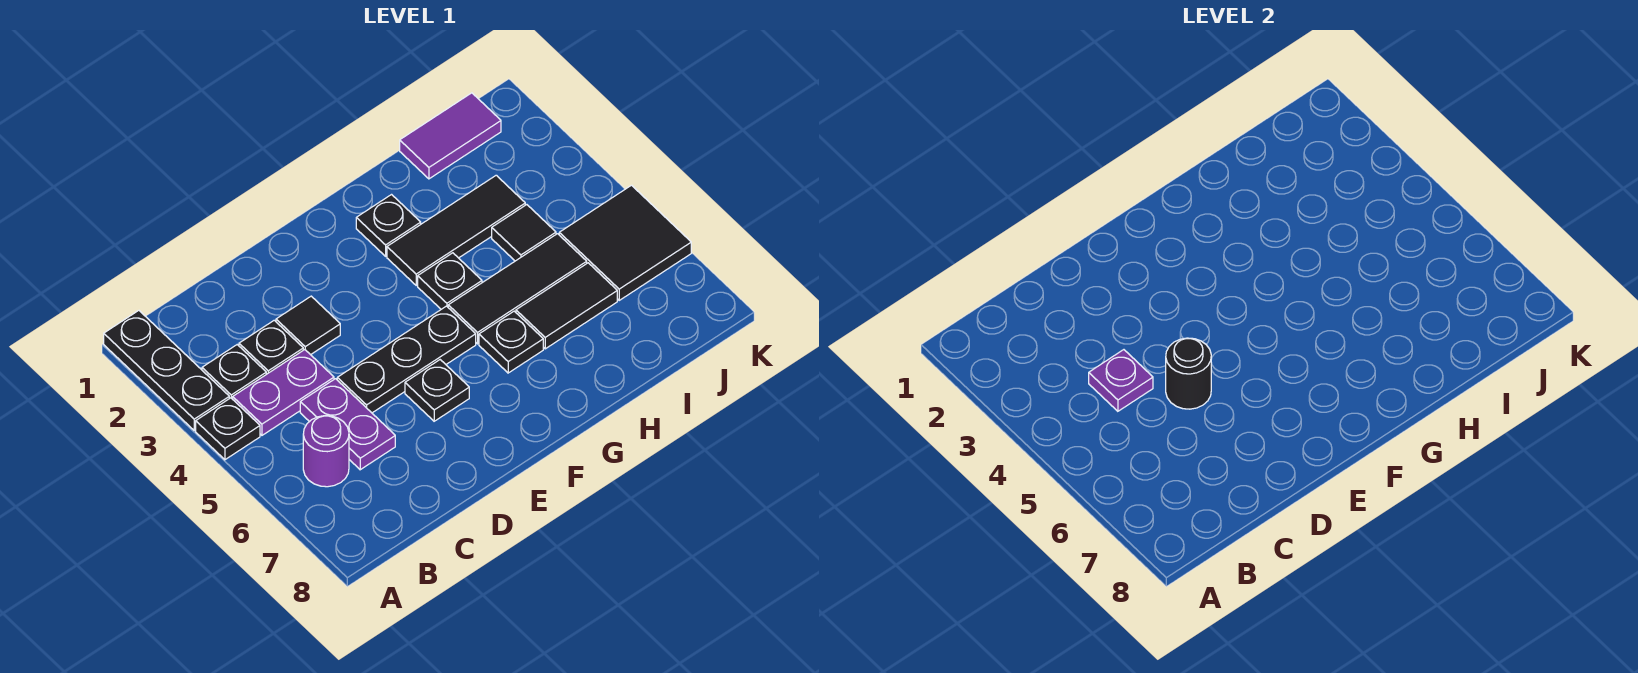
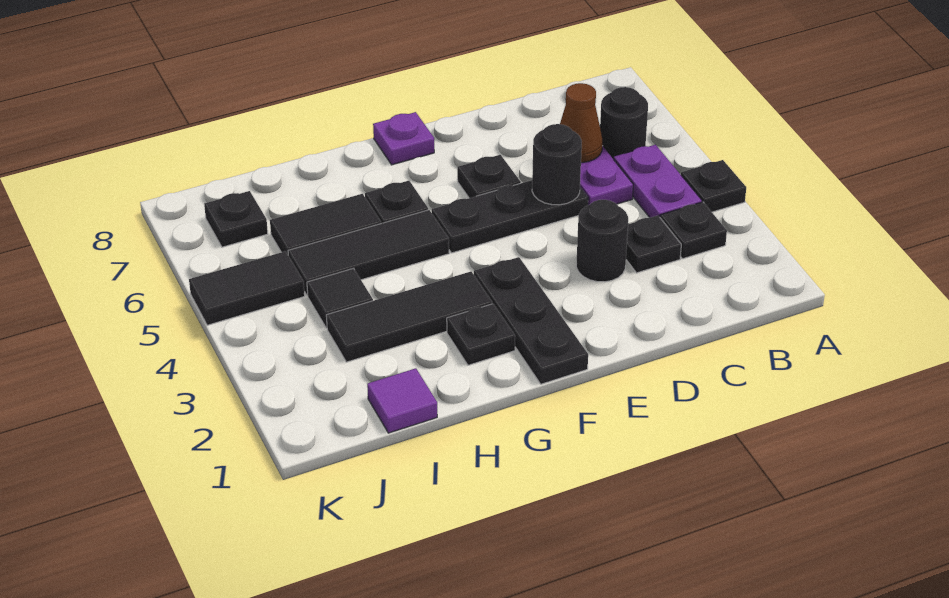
black plate A1:A3 level 1 -> black plate F1:F3 level 1
purple plate B4:C4 level 1 -> purple plate B4:B5 level 1
purple round brick B6 level 1 -> black round brick B6 level 1
purple plate C4 level 2 -> purple plate F8 level 1
none -> brown cone C6 level 2
black tile D3 level 1 -> black round brick D3 level 1
black plate G4 level 1 -> black plate J7 level 1
purple tile I1:J1 level 1 -> purple tile I1 level 1
black tile J5:K6 level 1 -> black tile J5:K5 level 1

